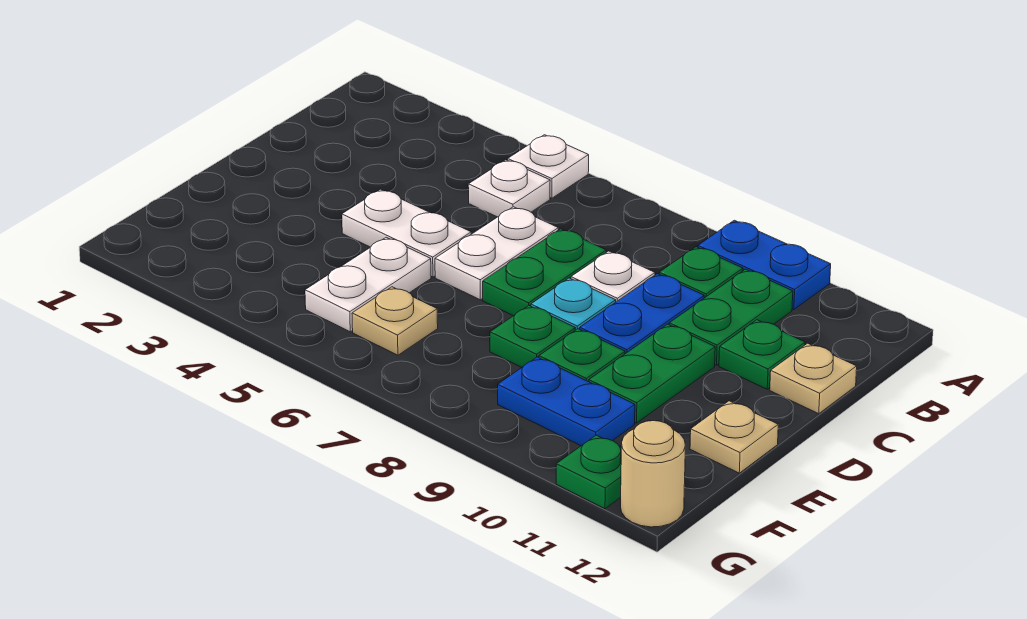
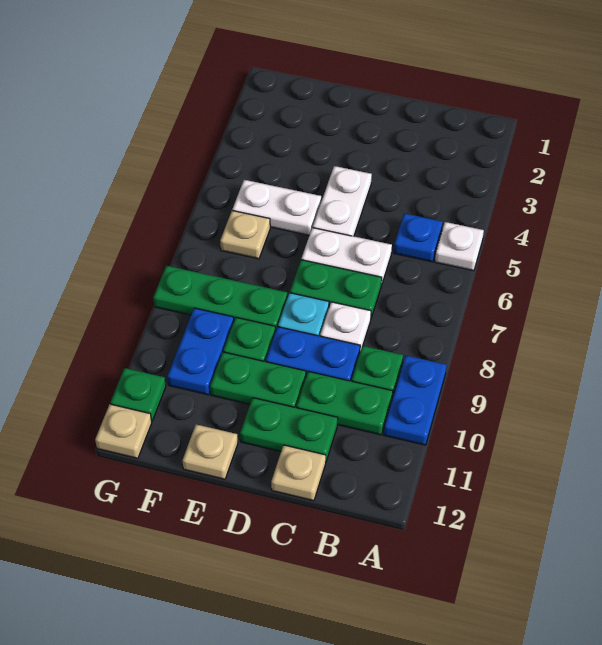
white plate B5 level 1 -> blue plate B5 level 1
green plate C11 level 1 -> green plate C11:D11 level 1
green plate E8 level 1 -> green plate E8:G8 level 1
tan round brick G12 level 1 -> tan plate G12 level 1

